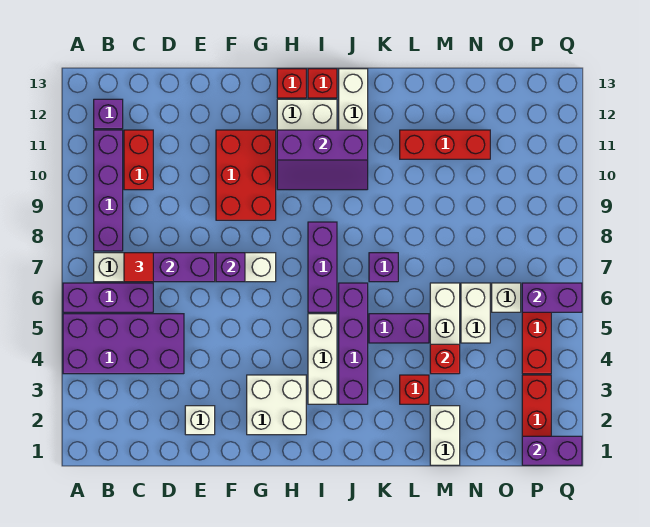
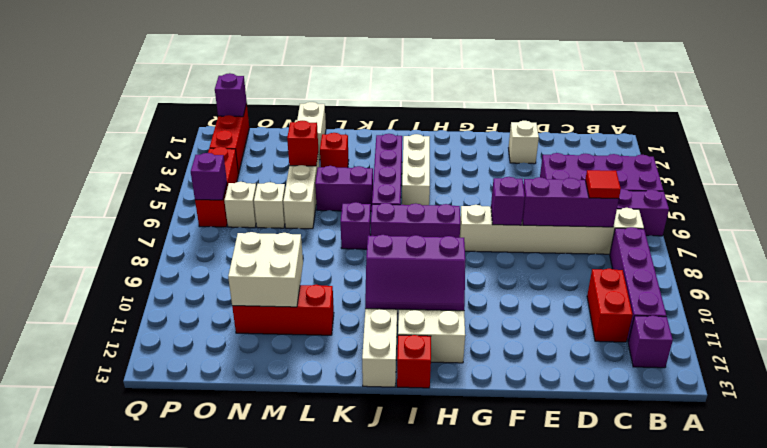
red brick F9:G11 level 1 -> none
white brick G2:H3 level 1 -> white brick M10:N11 level 2
purple slope H10:J11 level 2 top 11 -> purple slope H10:J11 level 2 top 10
red brick H13 level 1 -> none
purple brick I6:I8 level 1 -> purple brick H7:J7 level 1
white brick N5:N6 level 1 -> white brick N6 level 1
purple brick P1:Q1 level 2 -> purple brick P1 level 2
purple brick P6:Q6 level 2 -> purple brick P6 level 2

